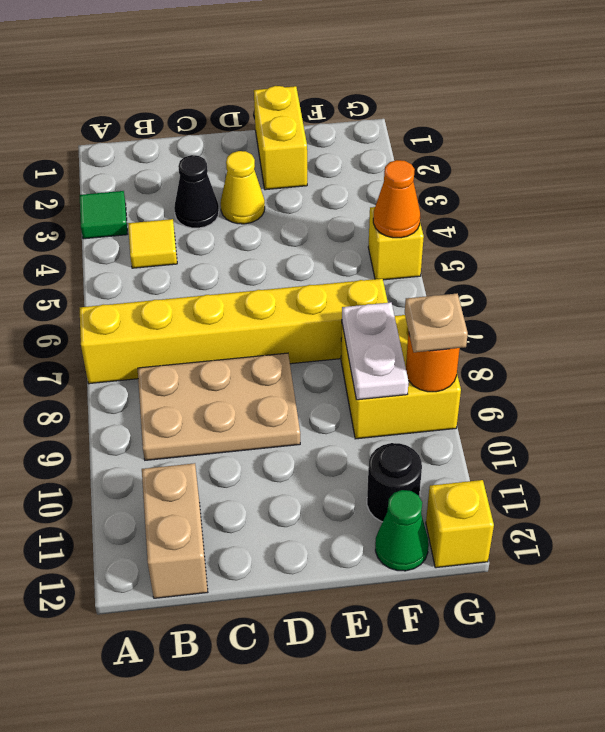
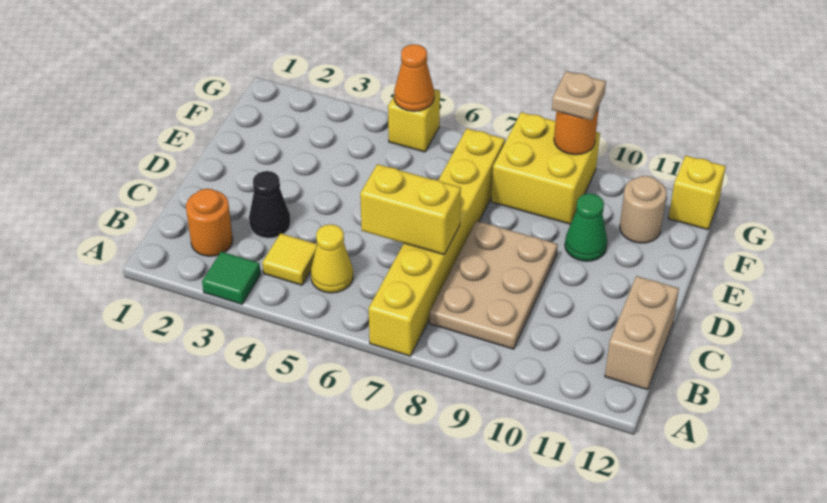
none -> orange round brick B2 level 1
tan brick B11:B12 level 1 -> tan brick B12:C12 level 1
yellow cone D3 level 1 -> yellow cone B5 level 1
yellow brick E1:E2 level 1 -> yellow brick C6:C7 level 2
white plate F8:F9 level 2 -> none
black round brick F11 level 1 -> tan round brick F11 level 1
green cone F12 level 1 -> green cone E10 level 1

